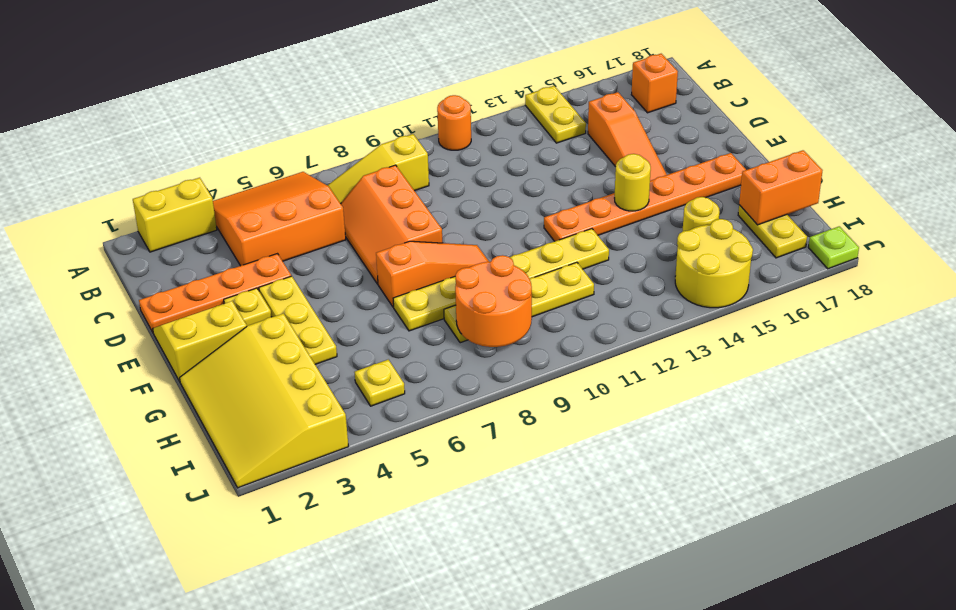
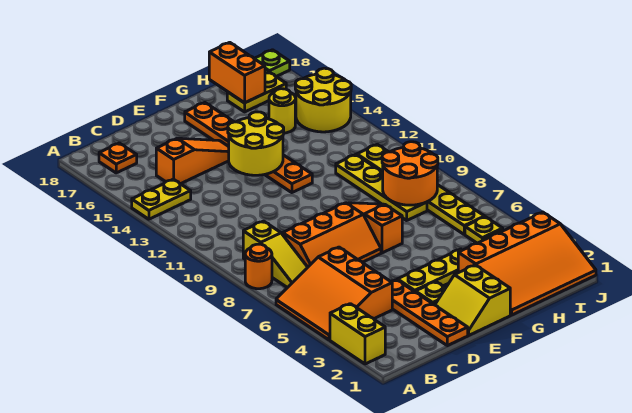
orange round brick A11 level 1 -> orange round brick A8 level 1
orange brick B17 level 1 -> orange plate B17 level 1
yellow round brick F14 level 2 -> yellow round brick E13:F14 level 2
yellow slope G1:J3 level 1 top 3 -> orange slope G1:J3 level 1 top 3
yellow plate G7:G12 level 1 -> yellow plate I6:I11 level 1

